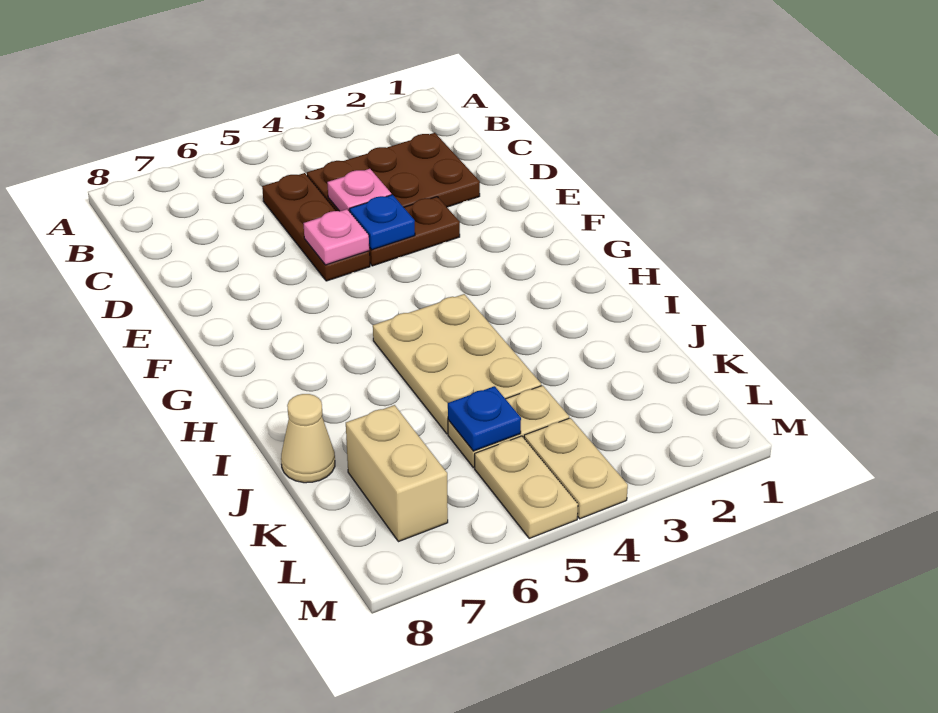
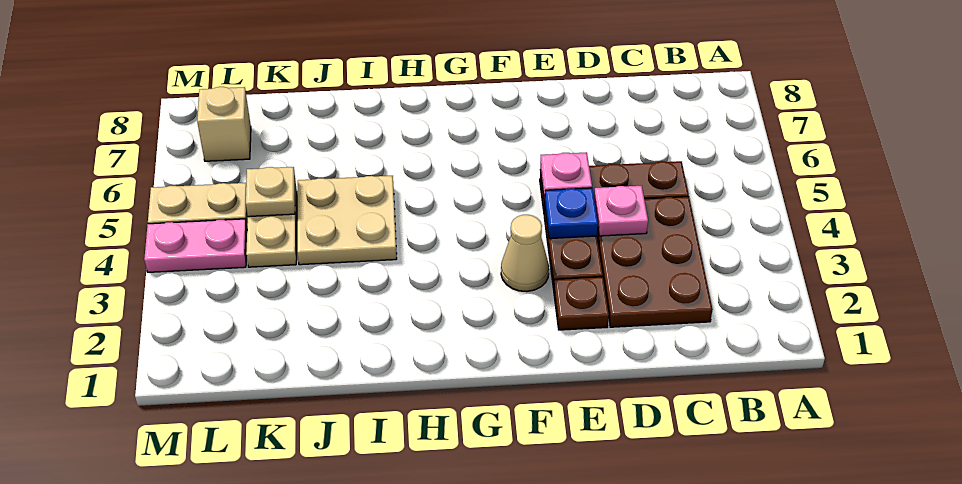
none -> brown plate E2 level 1
tan plate H4:J5 level 1 -> tan plate I4:J5 level 1
tan cone J8 level 1 -> tan cone F3 level 1
blue plate K5 level 2 -> tan plate K5 level 2
tan brick K7:L7 level 1 -> tan brick L7 level 1
tan plate L4:M4 level 1 -> pink plate L4:M4 level 1

